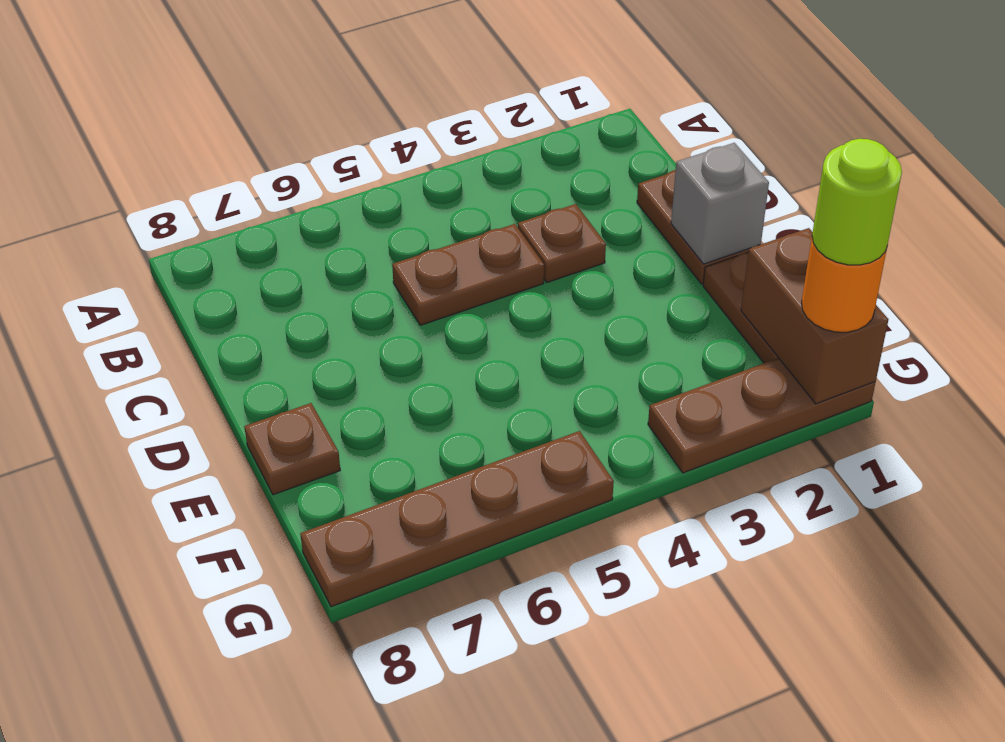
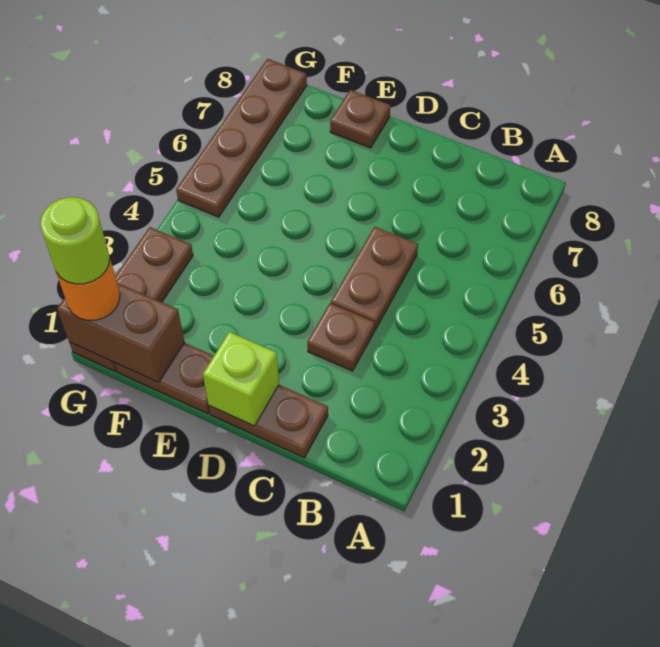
grey brick D1 level 2 -> lime brick D1 level 2

